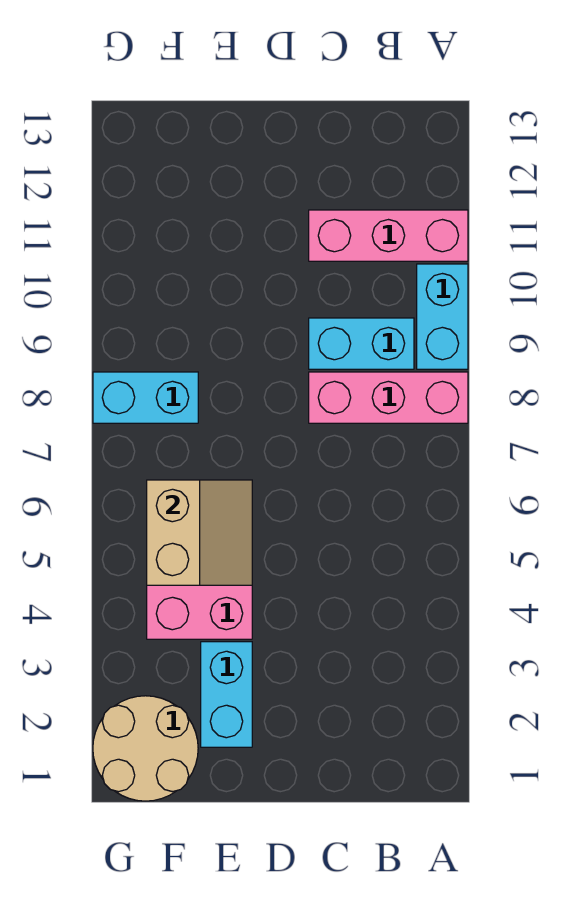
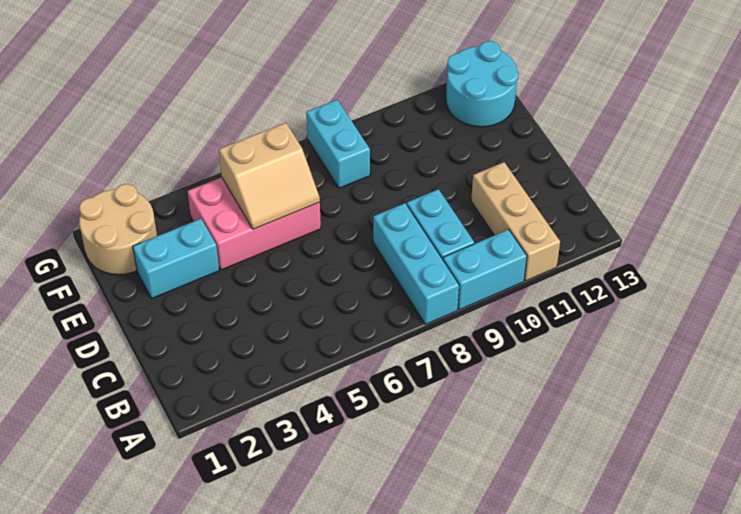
pink brick A8:C8 level 1 -> cyan brick A8:C8 level 1
pink brick A11:C11 level 1 -> tan brick A11:C11 level 1
none -> cyan round brick F12:G13 level 1

